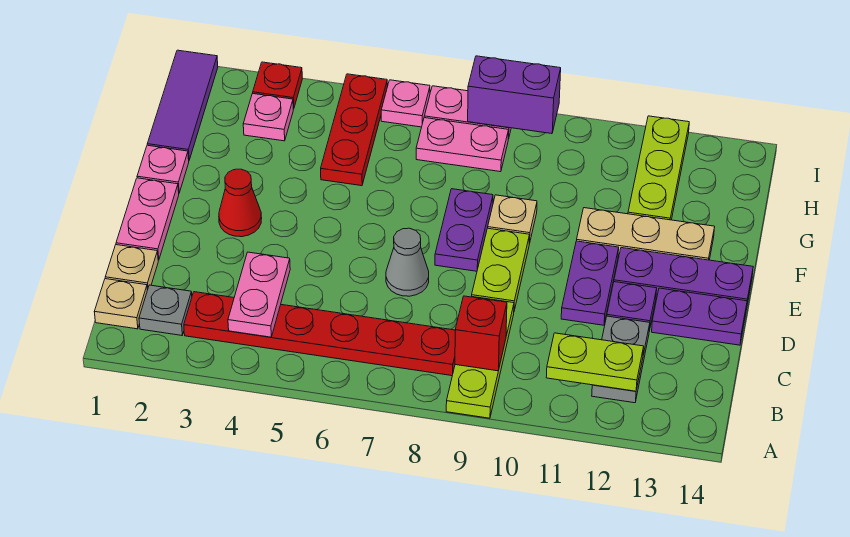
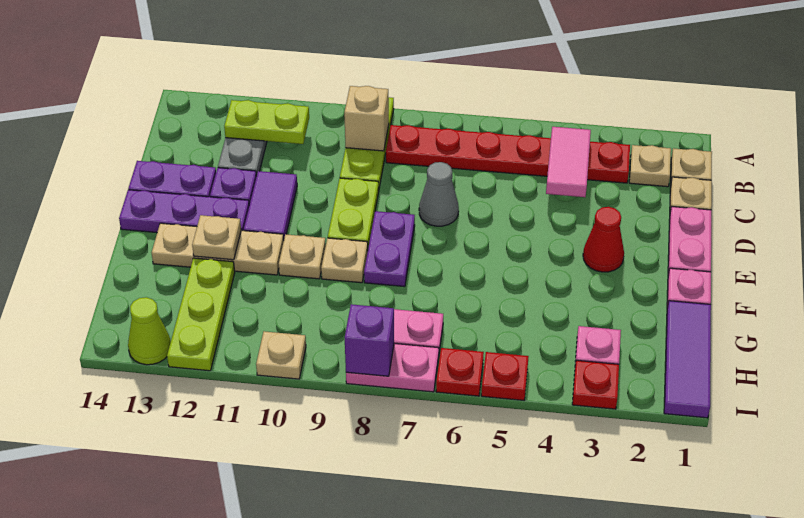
grey plate B2 level 1 -> tan plate B2 level 1
pink plate B4:C4 level 2 -> pink tile B4:C4 level 2
red brick B9 level 2 -> tan brick B9 level 2
purple plate D11:E11 level 1 -> purple tile D11:E11 level 1
none -> tan plate F10 level 1
none -> tan plate F12 level 2
red plate G5:I5 level 1 -> red plate I5 level 1
pink plate I6 level 1 -> red plate I6 level 1
purple brick I8:I9 level 2 -> purple brick I8 level 2
none -> tan plate I10 level 1
none -> lime cone I13 level 1

